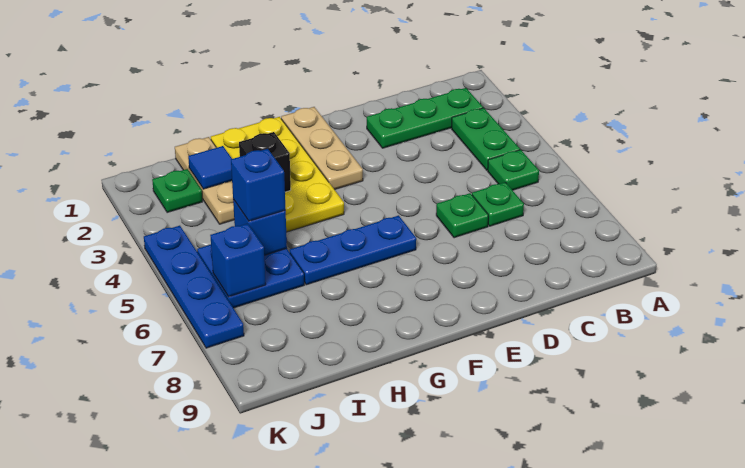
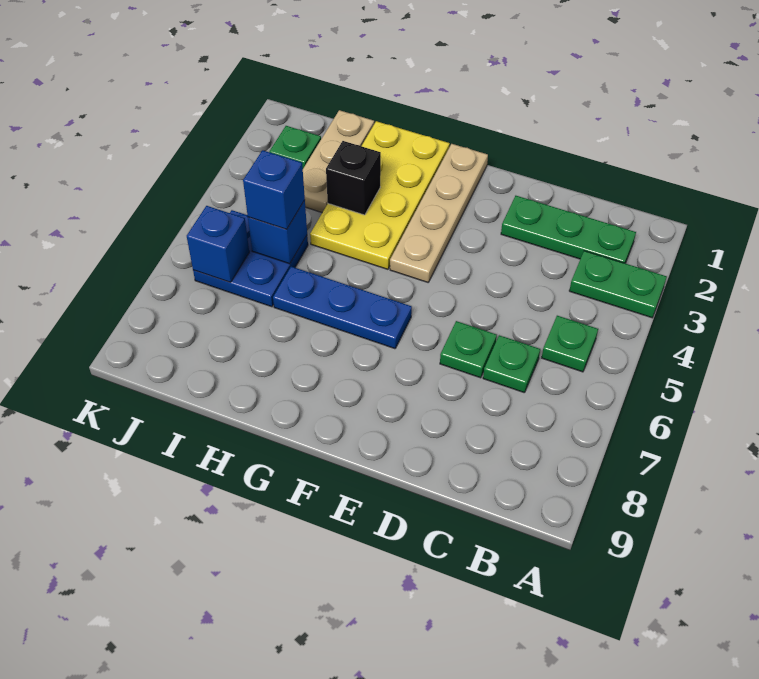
green plate B3:B4 level 1 -> green plate A3:B3 level 1
tan plate F1:F3 level 1 -> tan plate F1:F4 level 1
blue tile I2 level 2 -> none
blue plate K4:K7 level 1 -> none

